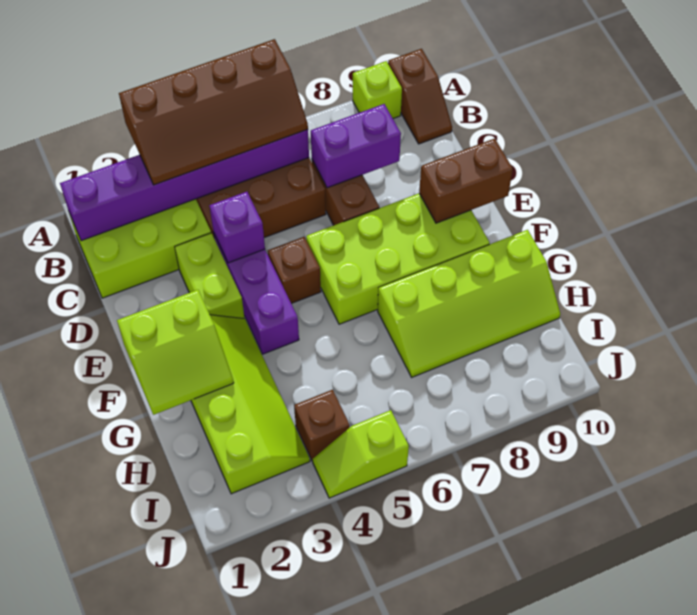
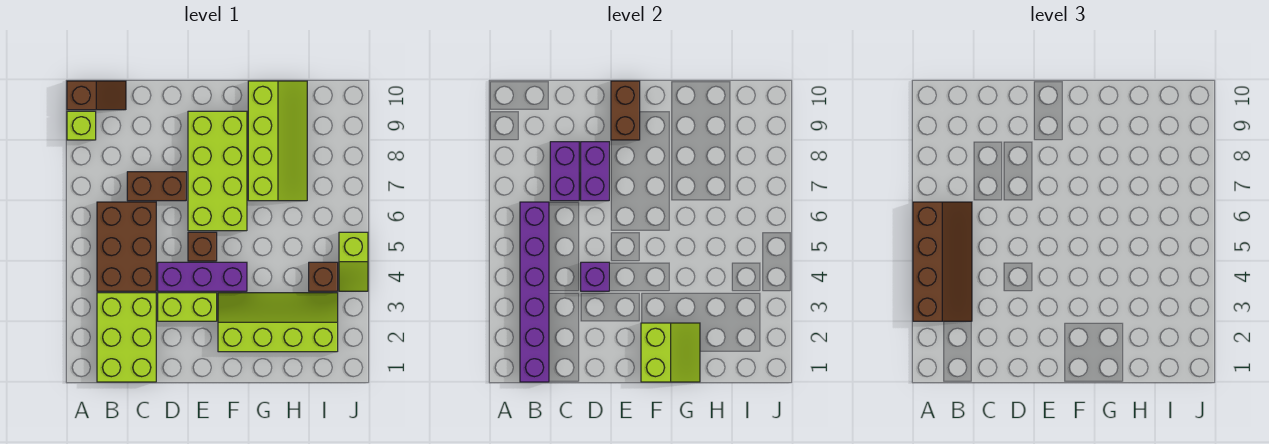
none -> purple brick D7:D8 level 2

